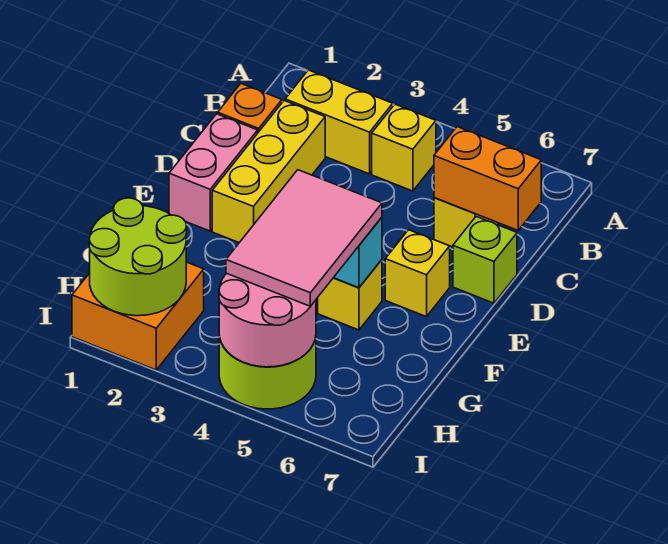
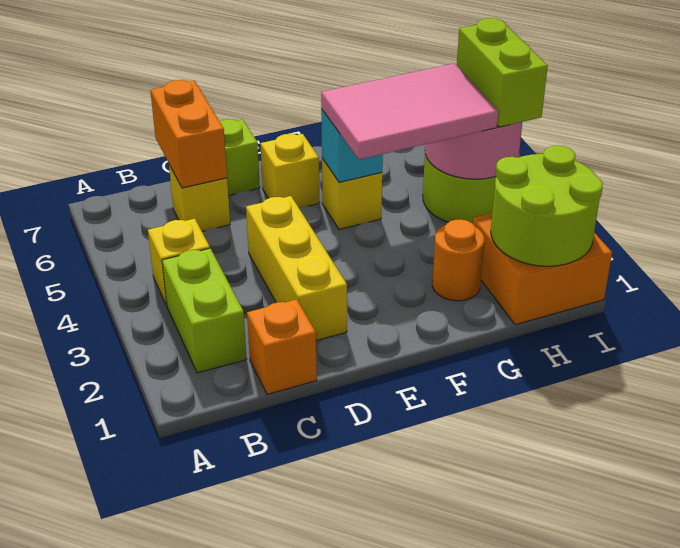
yellow brick B2:B3 level 1 -> lime brick B2:B3 level 1
yellow brick C2:E2 level 1 -> yellow brick D2:D4 level 1
pink brick D1:E1 level 1 -> none
none -> orange round brick G2 level 1
none -> lime brick I4:I5 level 3

